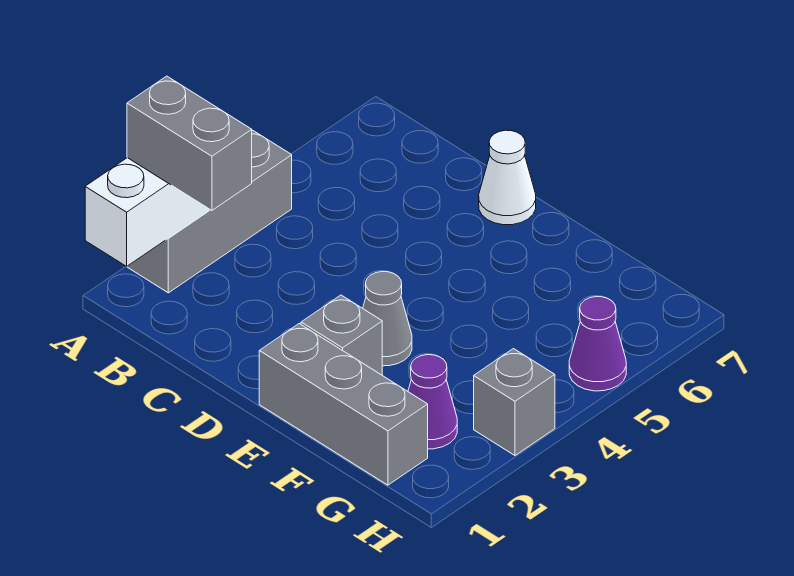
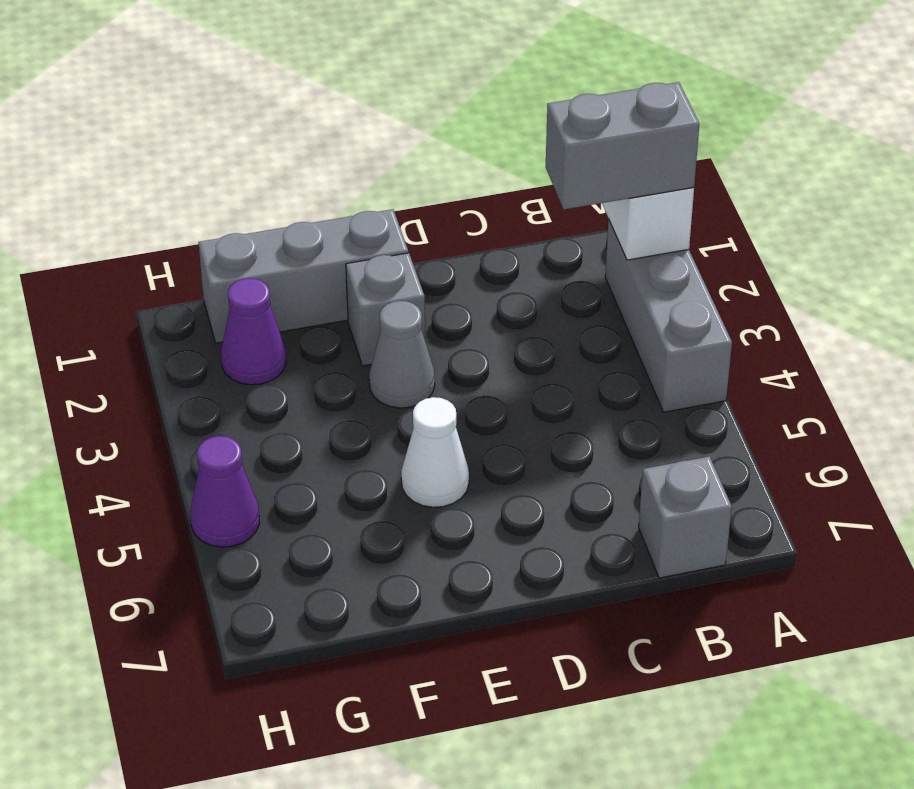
white cone D7 level 1 -> white cone E5 level 1
grey brick H3 level 1 -> grey brick B7 level 1

